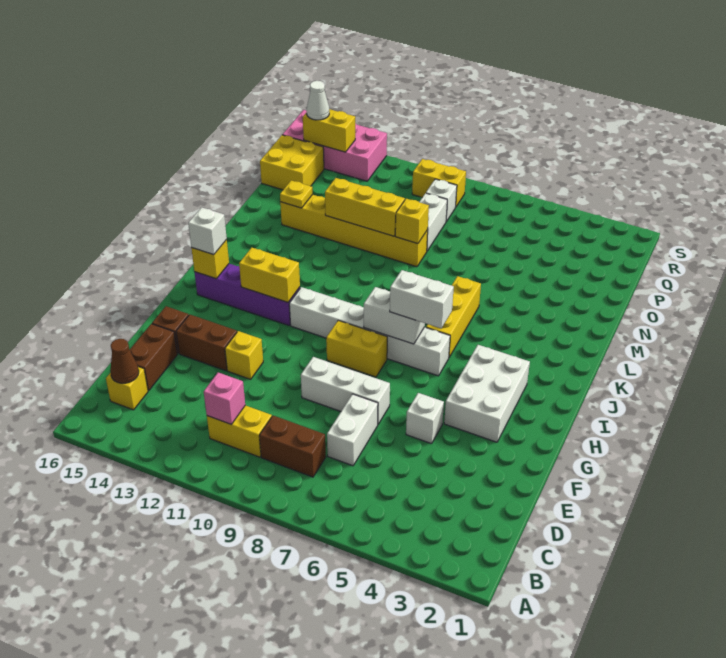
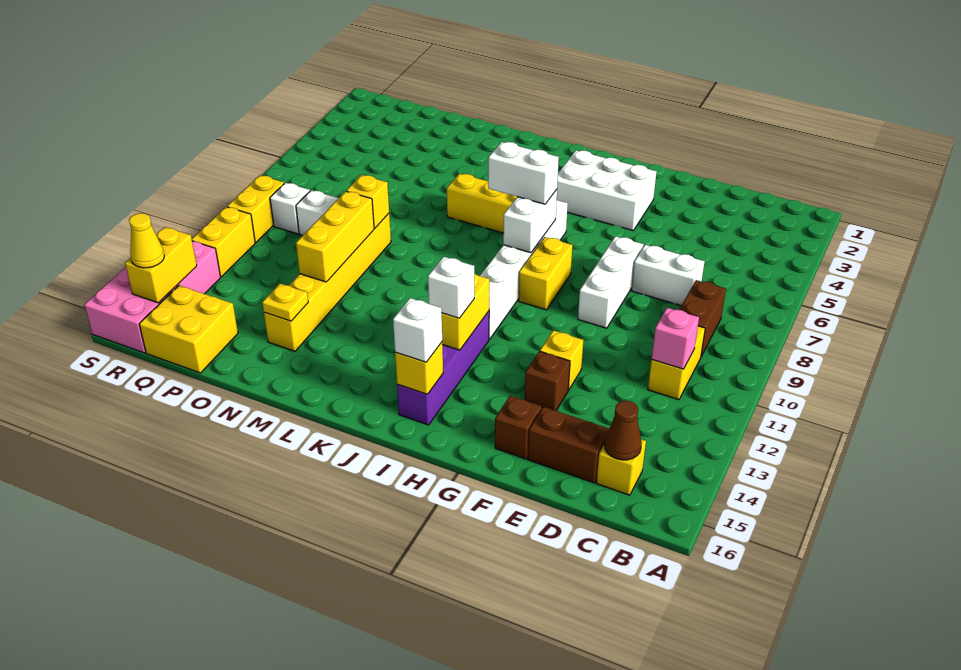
white brick F5 level 1 -> white brick I13 level 3
brown brick F13:F14 level 1 -> brown brick F13 level 1
white brick I6:I7 level 3 -> white brick I7:J7 level 3
none -> yellow brick R11:R12 level 1
white cone R15 level 3 -> yellow cone R15 level 3

